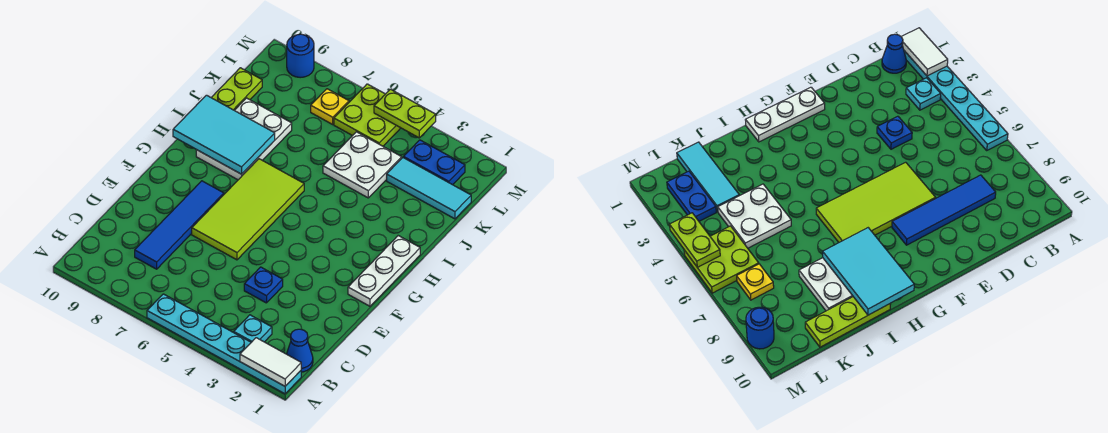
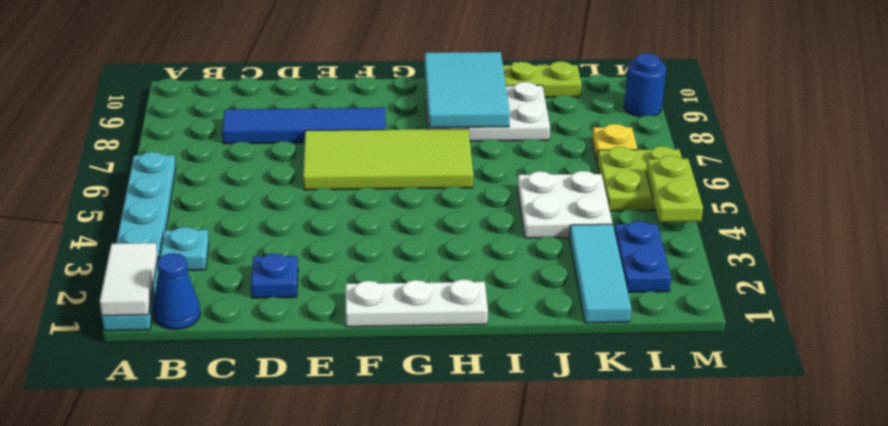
blue plate D4 level 1 -> blue plate D2 level 1

